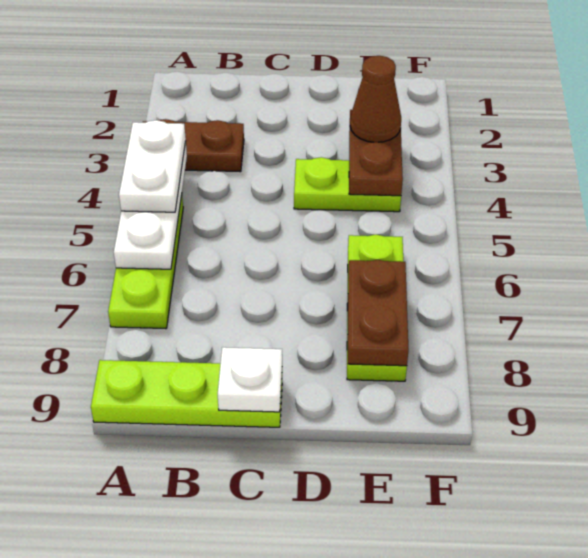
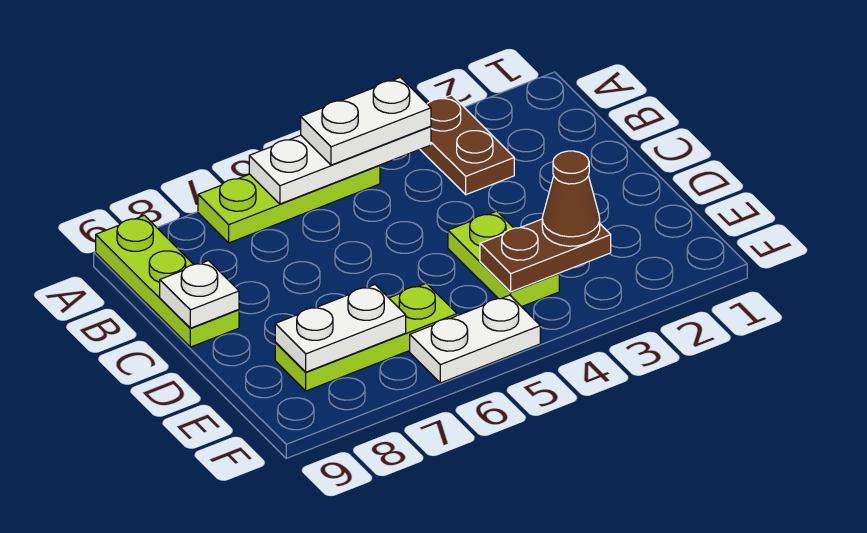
brown plate E7:E8 level 2 -> white plate E7:E8 level 2
none -> white plate F5:F6 level 1

